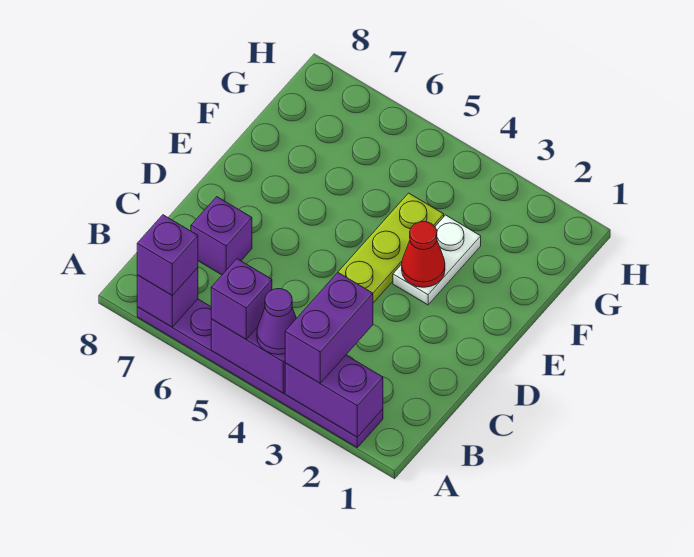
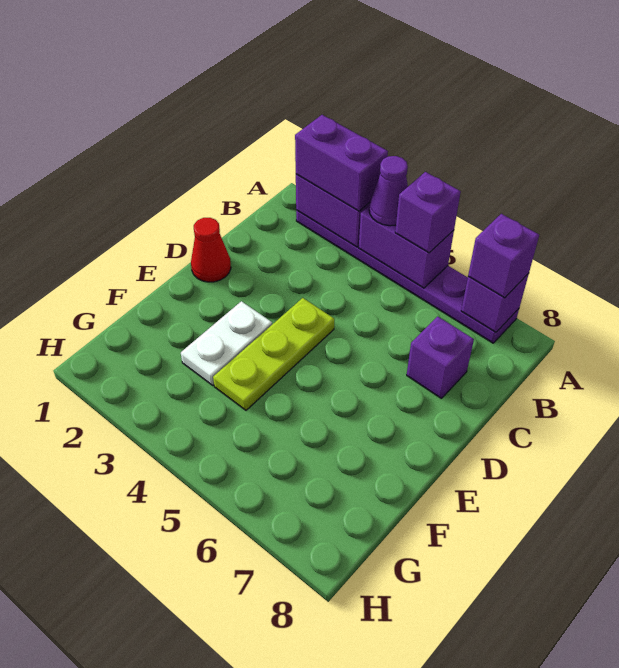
purple brick A3:B3 level 3 -> purple brick A2:A3 level 3
red cone E3 level 2 -> red cone D1 level 1

